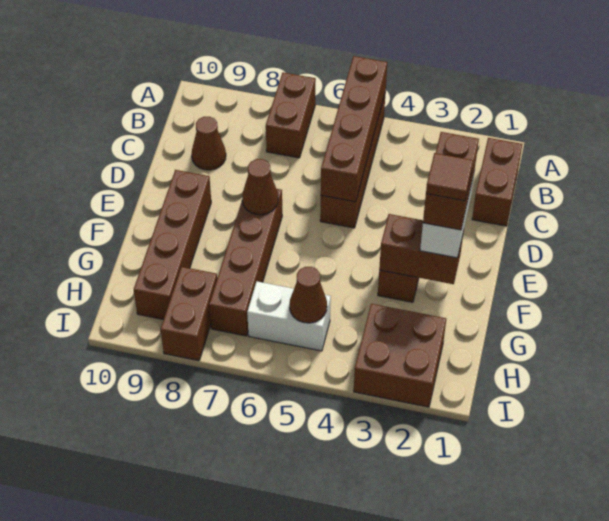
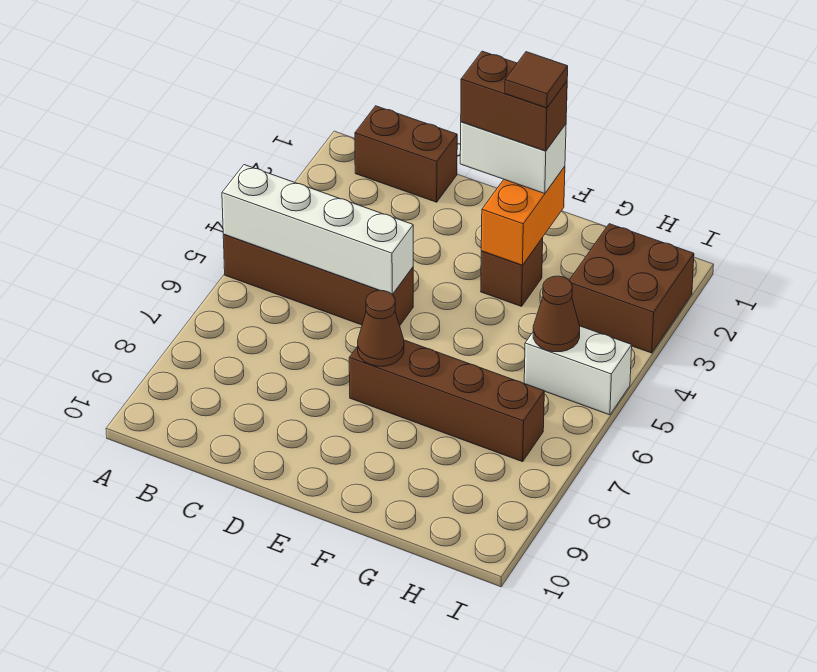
brown brick A5:D5 level 2 -> white brick A5:D5 level 2
brown brick A7:B7 level 1 -> none
brown cone C9 level 1 -> none
brown brick E9:H9 level 1 -> none
brown brick F2:F3 level 2 -> orange brick F2:F3 level 2
white brick H5:H6 level 1 -> white brick H5:I5 level 1
brown brick H8:I8 level 1 -> none

